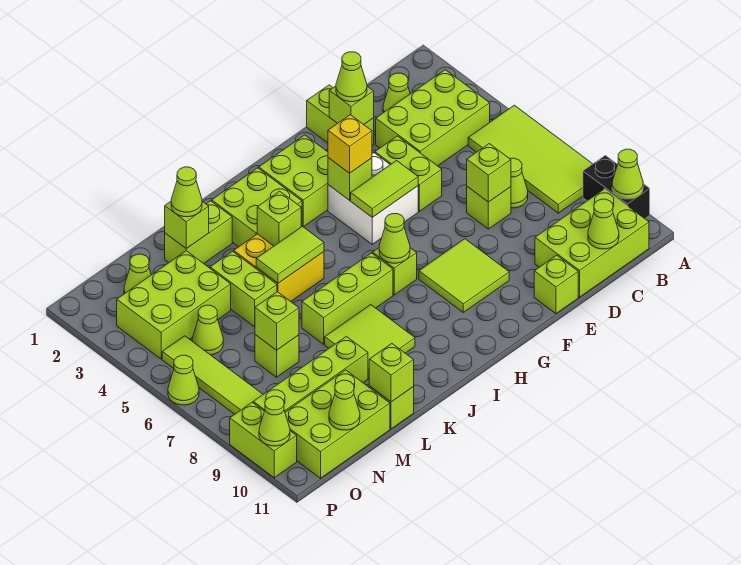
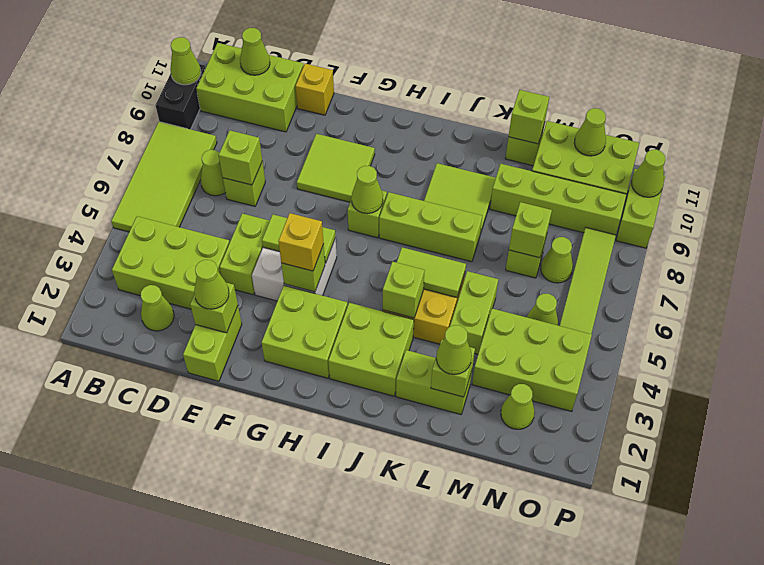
lime brick E11 level 1 -> yellow brick E11 level 1
lime cone P6 level 1 -> lime cone N7 level 1

